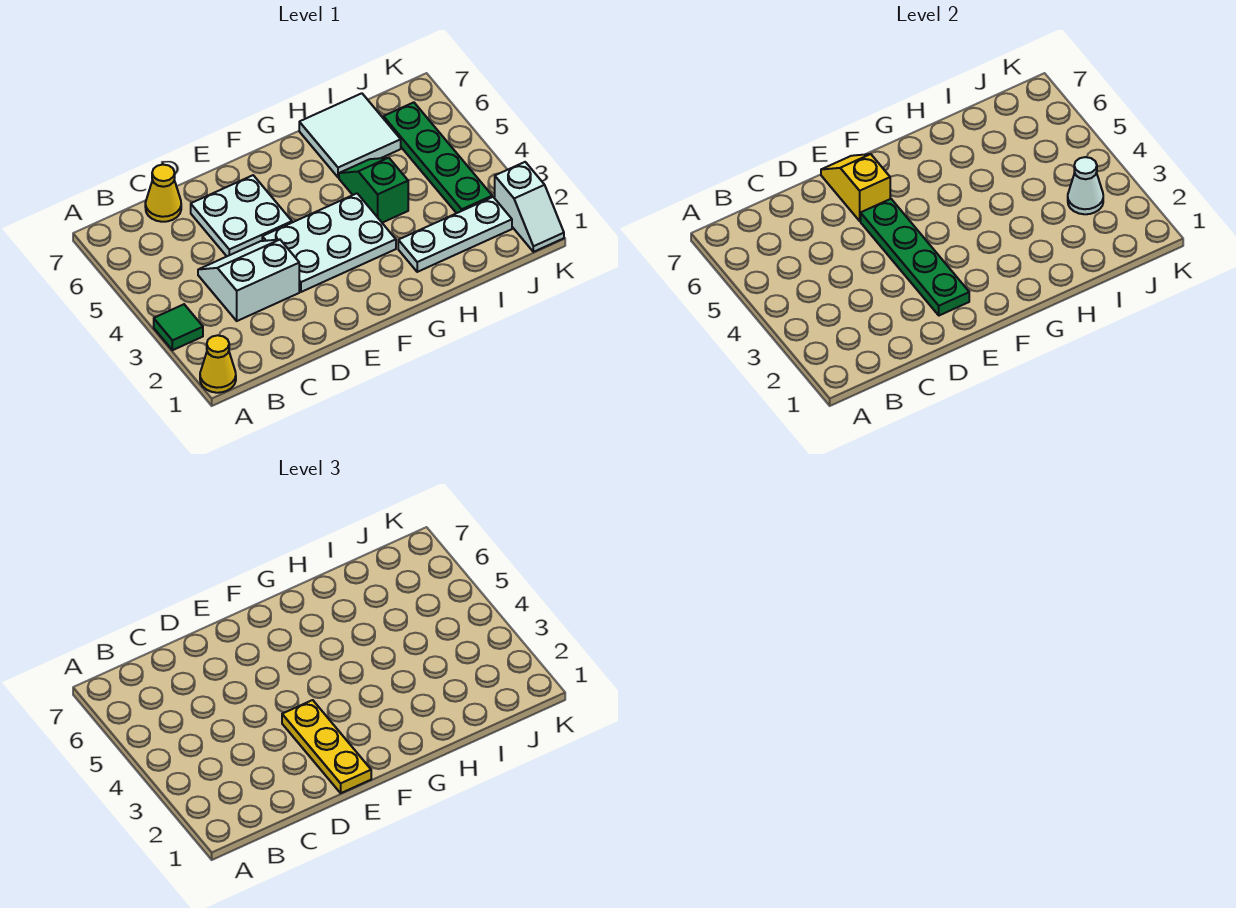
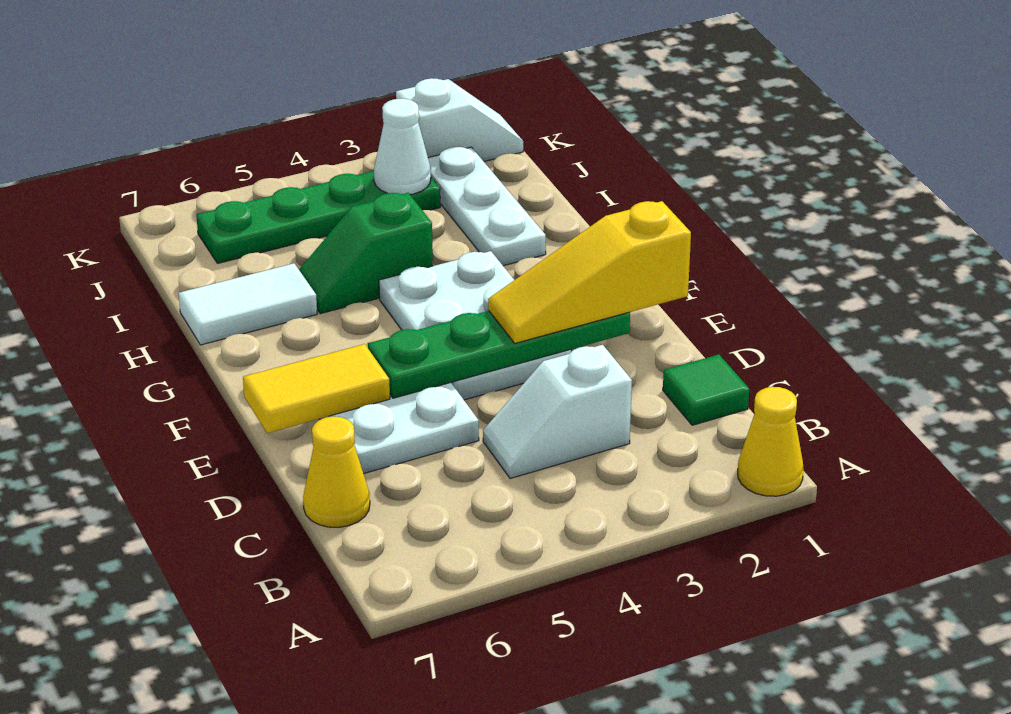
green tile A3 level 1 -> green tile C1 level 1
white slope C3:D4 level 1 top 3 -> white slope C3:C4 level 1 top 3
yellow plate E1:E3 level 3 -> yellow slope E1:E3 level 3 top 1
yellow slope E6:E7 level 2 top 6 -> yellow tile E6:E7 level 2
white tile H6:I7 level 1 -> white tile H6:H7 level 1

